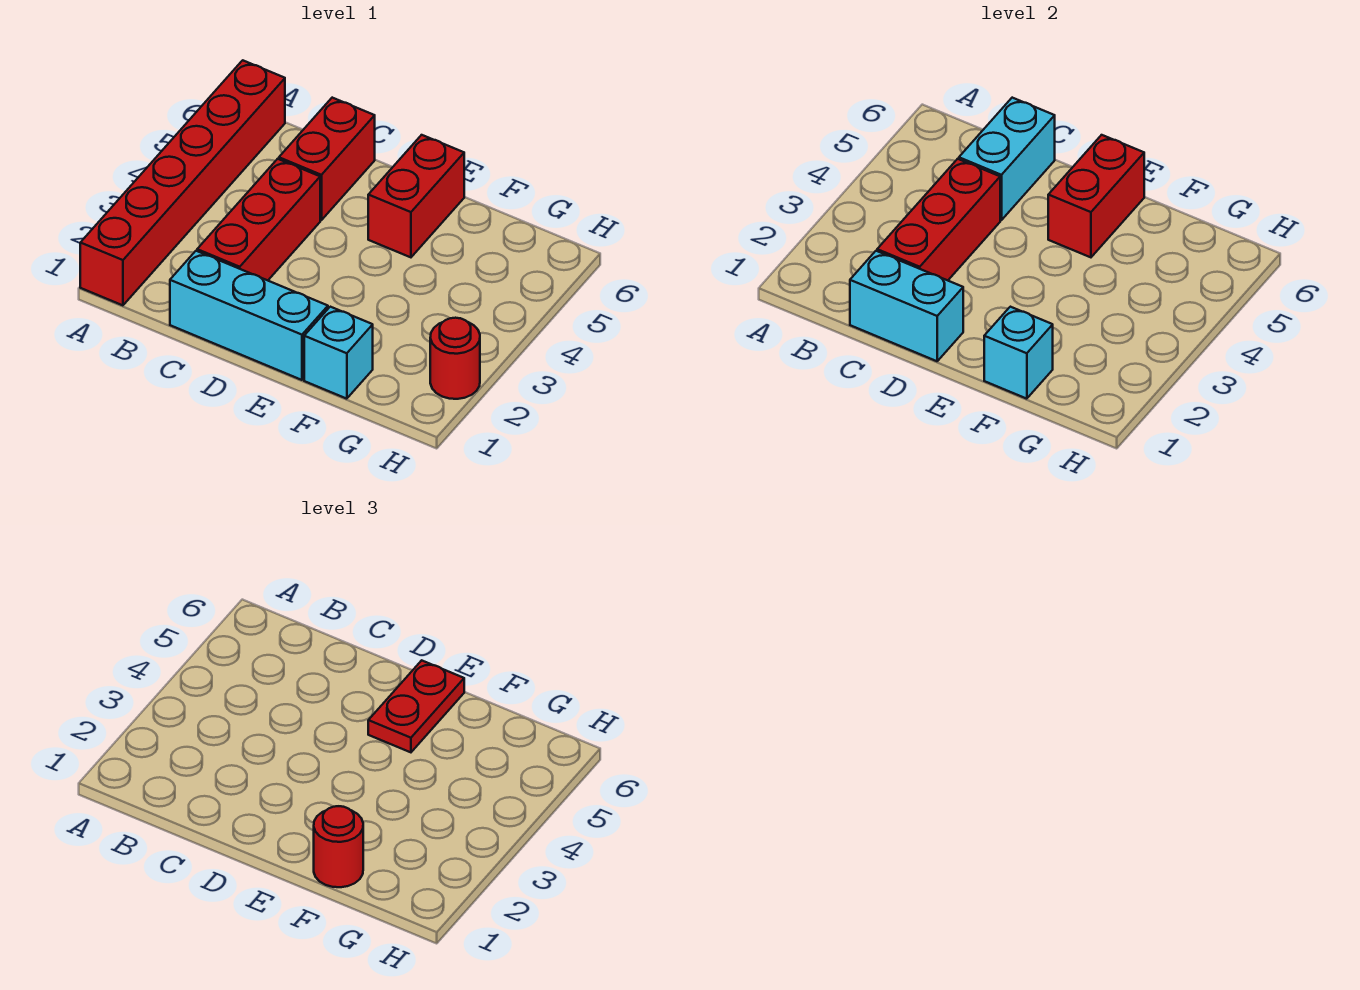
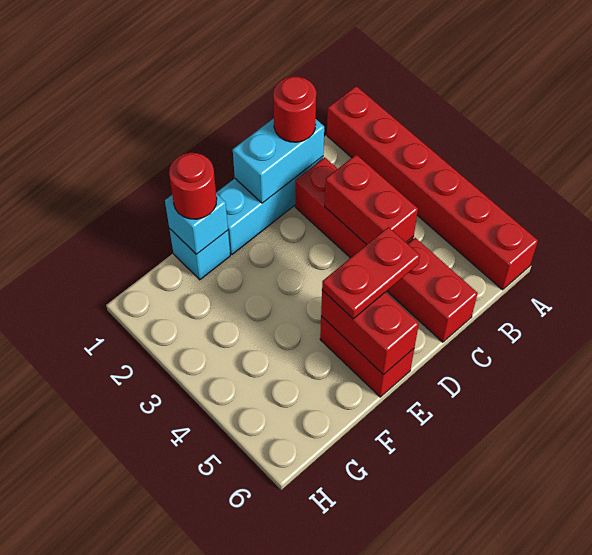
red brick C2:C4 level 2 -> red brick C3:C4 level 2
cyan brick C5:C6 level 2 -> none
red plate E5:E6 level 3 -> red plate D5:E5 level 3
red round brick H2 level 1 -> red round brick C1 level 3

